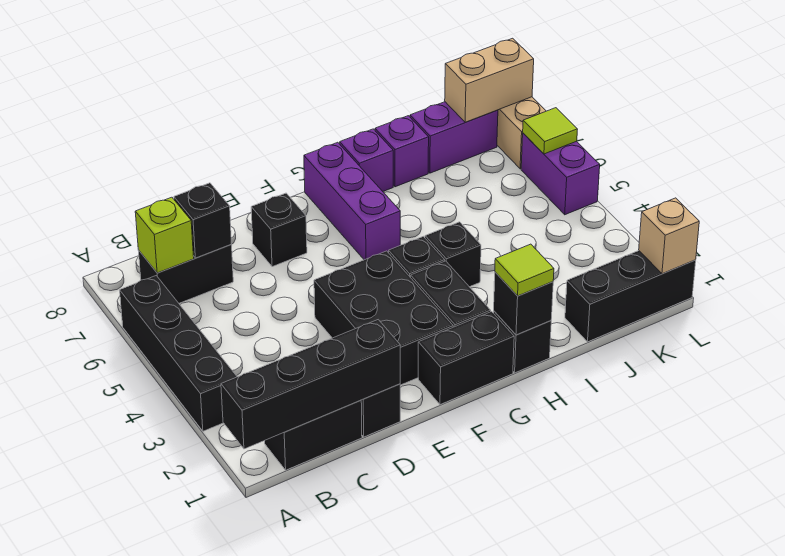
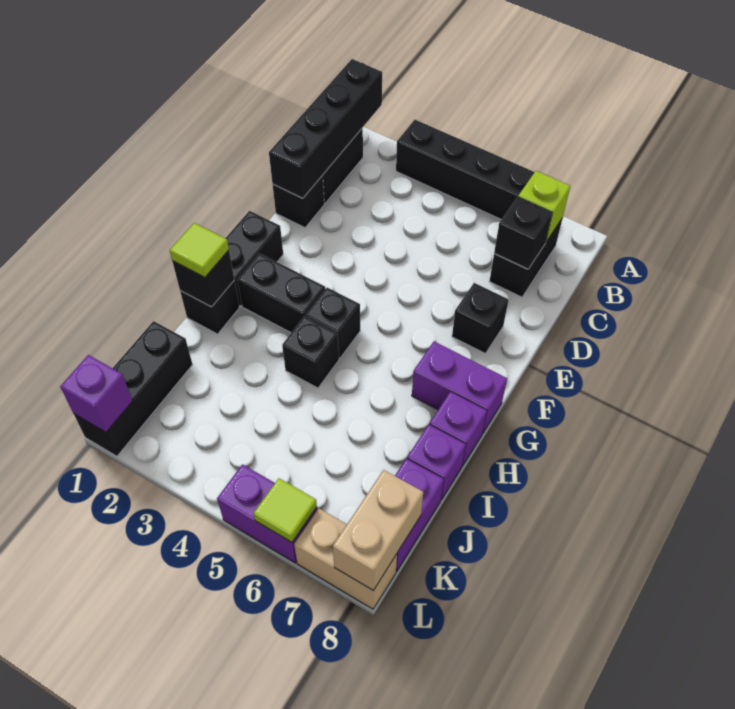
black brick E2:F4 level 1 -> none
purple brick G6:G8 level 1 -> purple brick G7:G8 level 1
tan brick L1 level 2 -> purple brick L1 level 2

